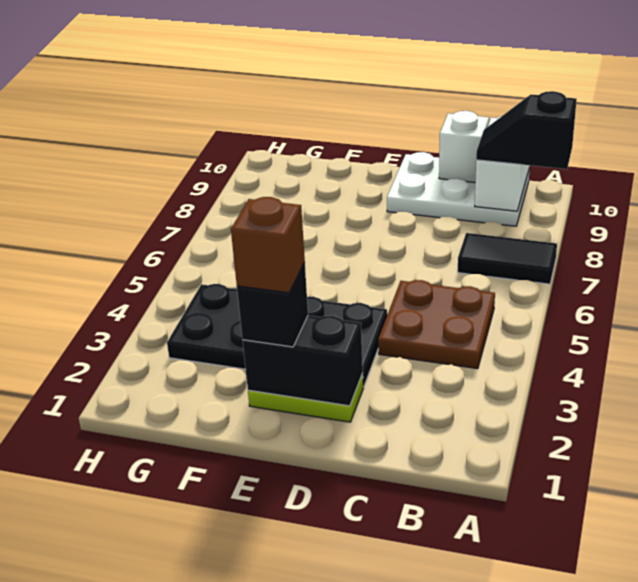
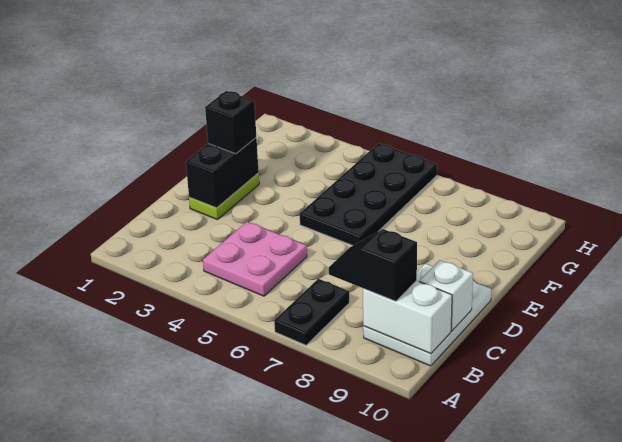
black tile A7:B7 level 1 -> black plate A7:B7 level 1
black slope A9:B9 level 3 top A -> black slope B8:B9 level 3 top 9
brown plate B4:C5 level 1 -> pink plate B4:C5 level 1
black plate D3:G4 level 1 -> black plate E5:H6 level 1
brown brick E2 level 4 -> none

